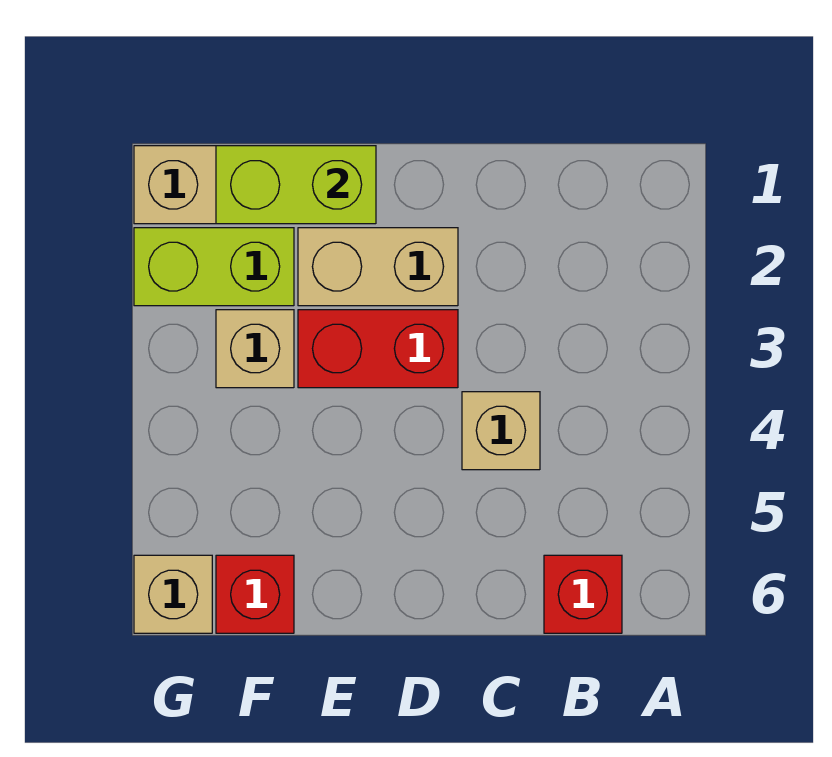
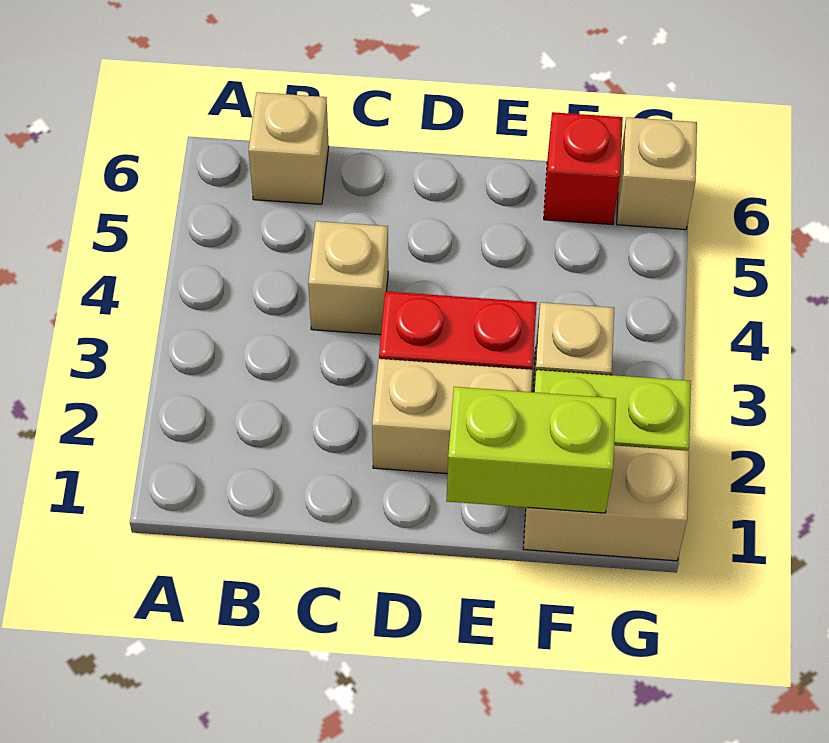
red brick B6 level 1 -> tan brick B6 level 1

